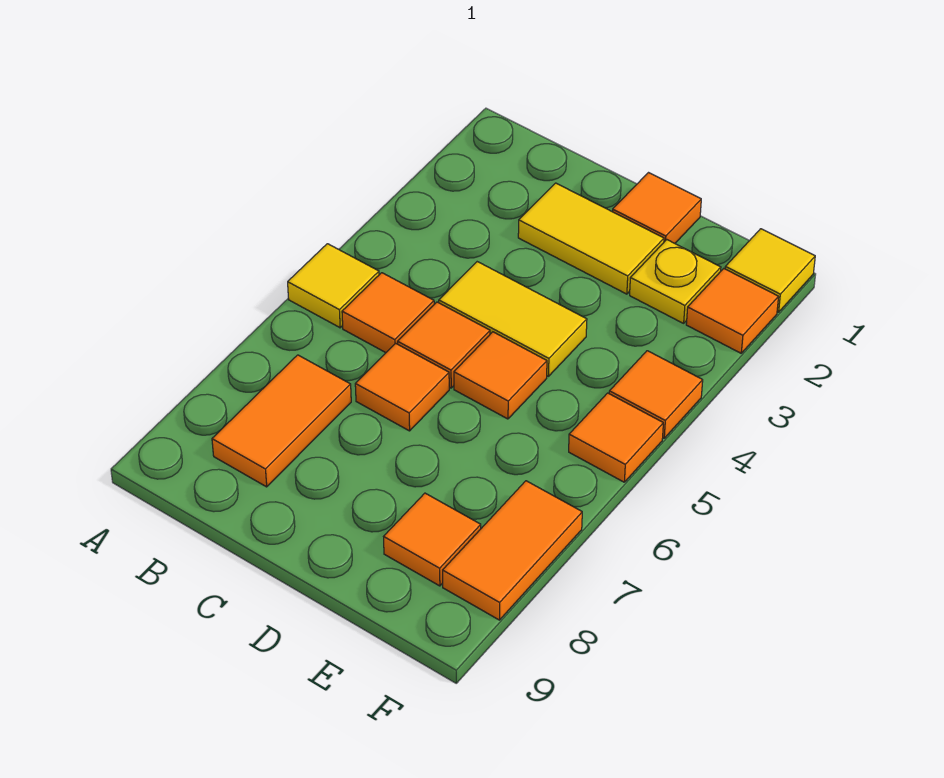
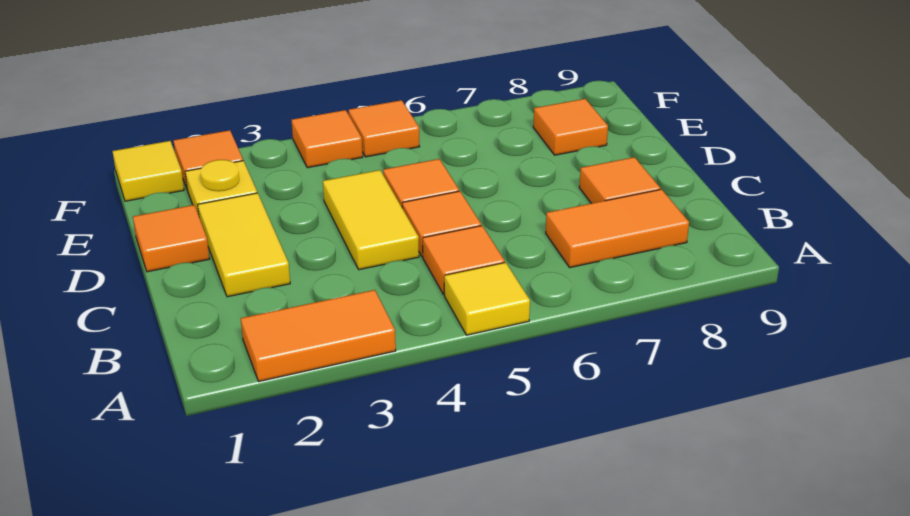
orange tile C6 level 1 -> orange tile C8 level 1
orange tile F7:F8 level 1 -> orange tile A2:A3 level 1

